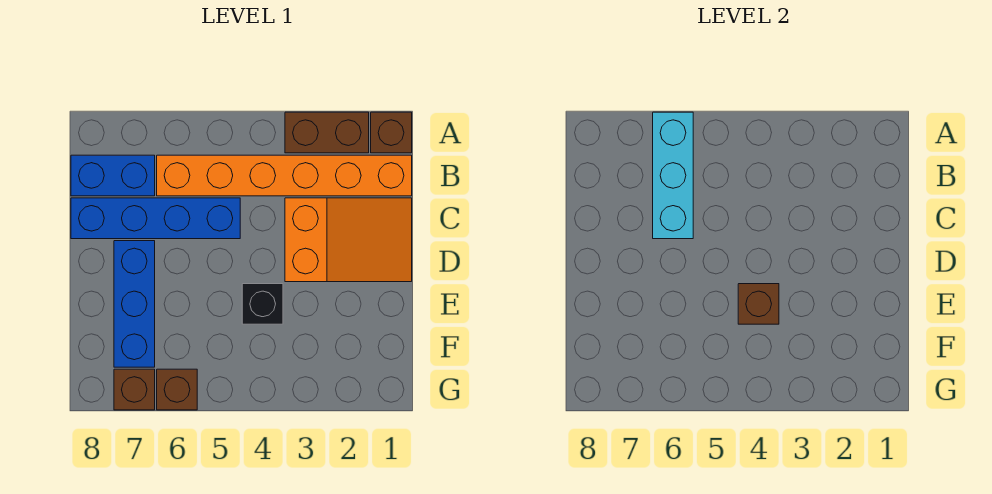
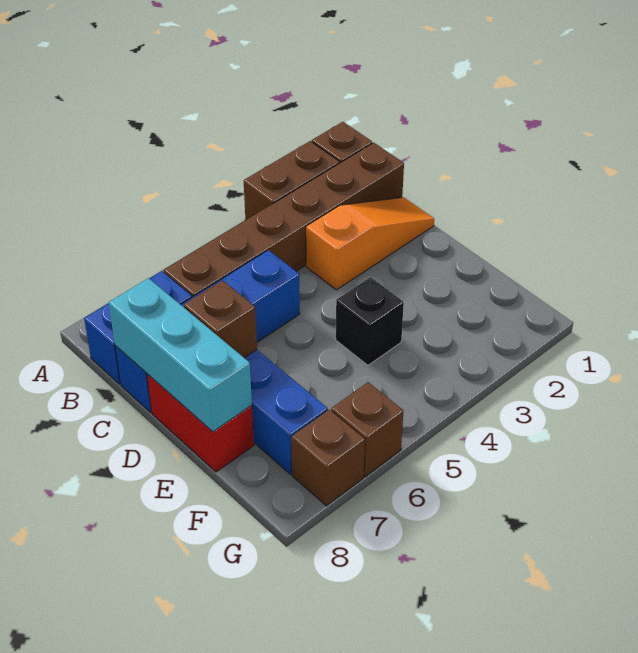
cyan brick A6:C6 level 2 -> cyan brick C8:E8 level 2
orange brick B1:B6 level 1 -> brown brick B1:B6 level 1
orange slope C1:D3 level 1 top 3 -> orange slope C1:C3 level 1 top 3
none -> red brick D8:E8 level 1
brown brick E4 level 2 -> brown brick D7 level 2

